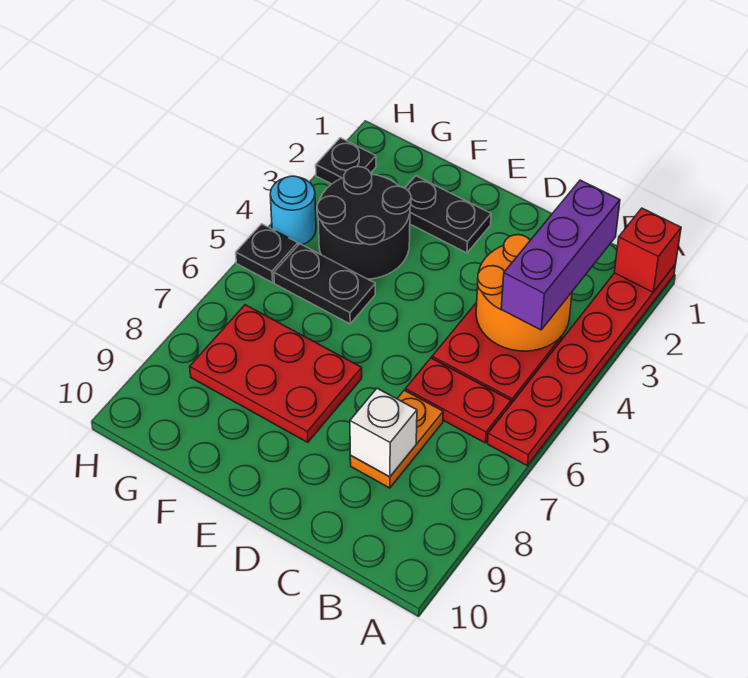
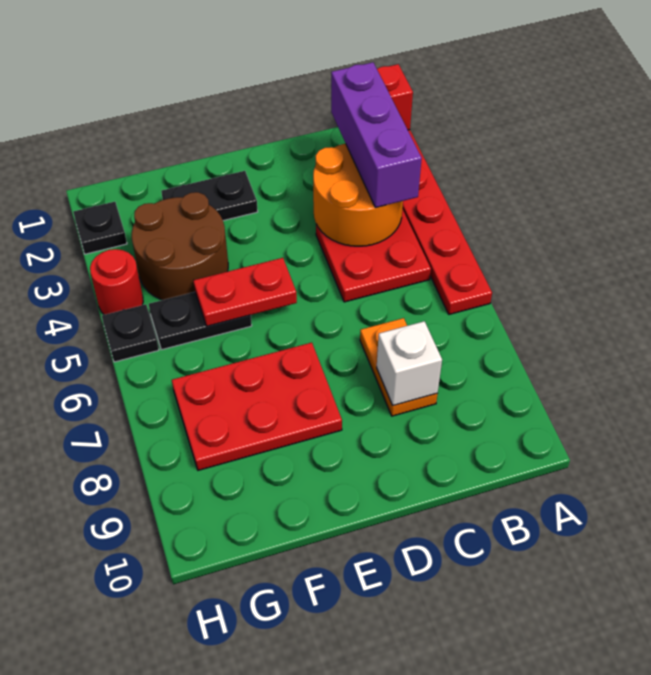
red plate B6:C6 level 1 -> red plate E5:F5 level 2
black round brick F3:G4 level 1 -> brown round brick F3:G4 level 1
cyan round brick H4 level 1 -> red round brick H4 level 1

